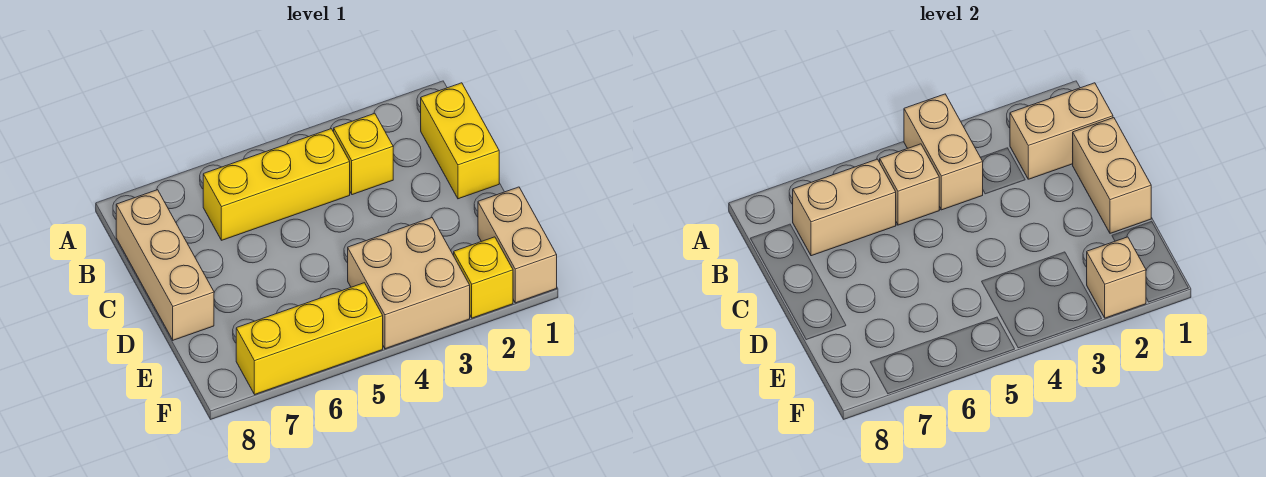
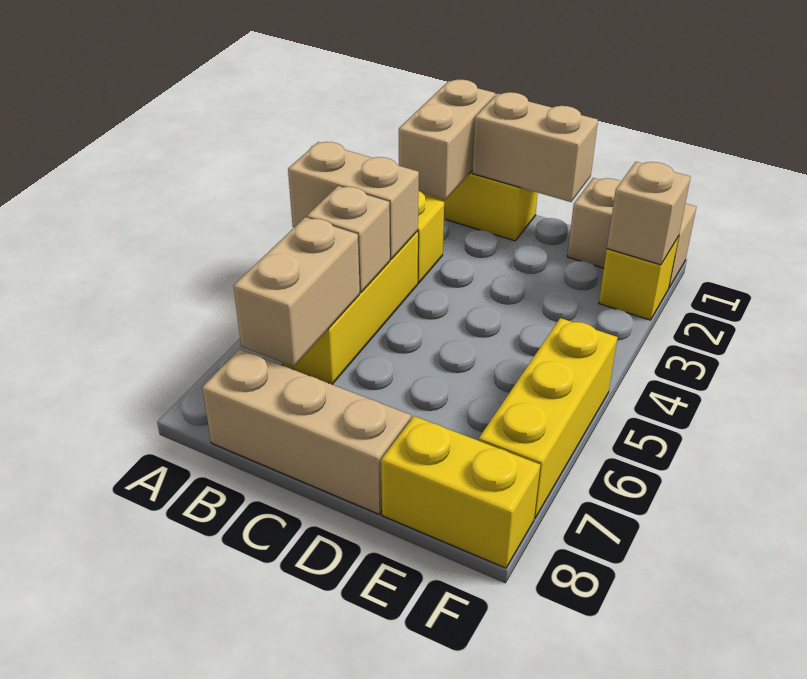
tan brick E3:F4 level 1 -> none
none -> yellow brick E8:F8 level 1

